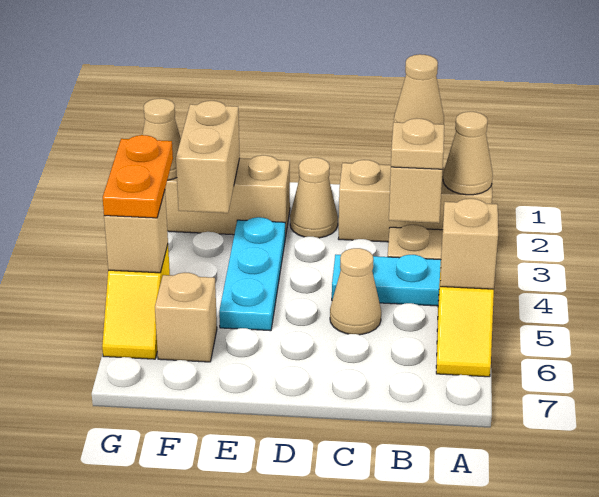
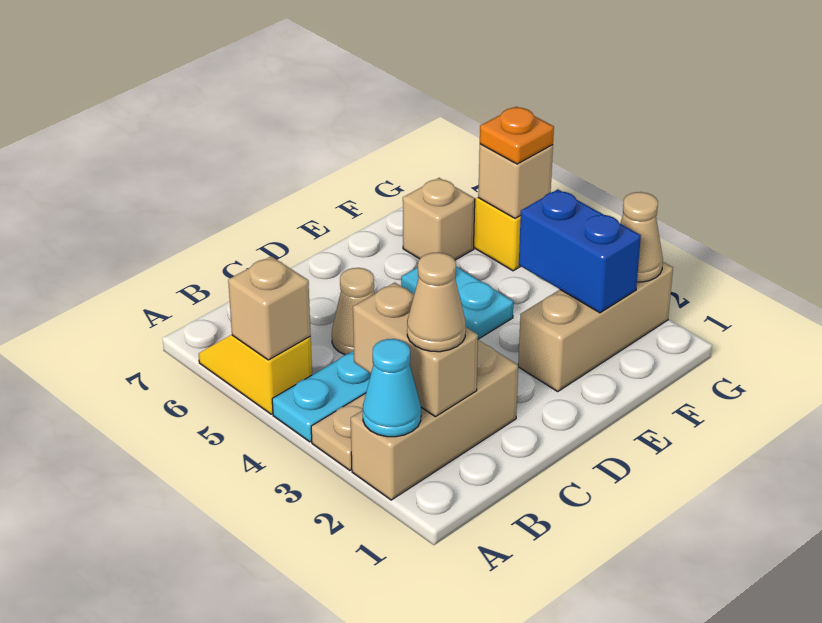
tan cone A2 level 2 -> cyan cone A2 level 2
tan plate B3 level 3 -> none
tan cone D2 level 1 -> none
cyan plate E3:E5 level 1 -> cyan plate E4:E5 level 1
tan brick F2:F3 level 2 -> blue brick F2:F3 level 2
orange plate G4:G5 level 3 -> orange plate G5 level 3

